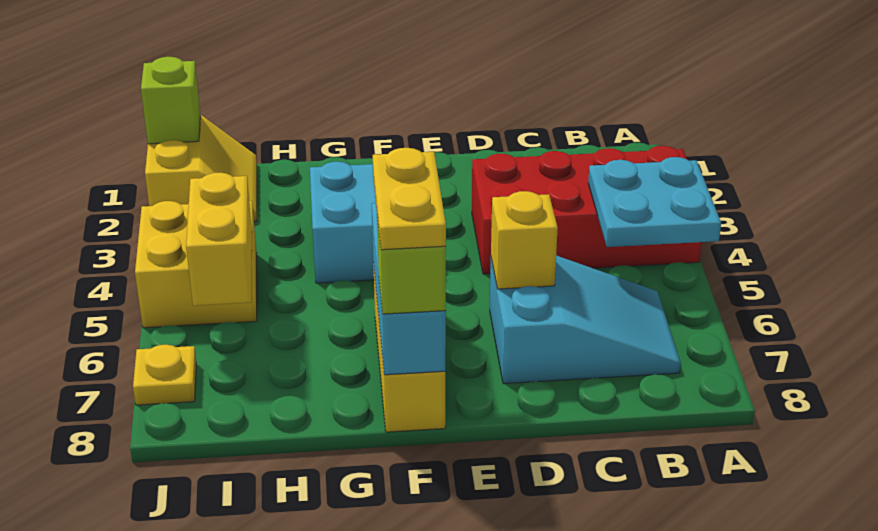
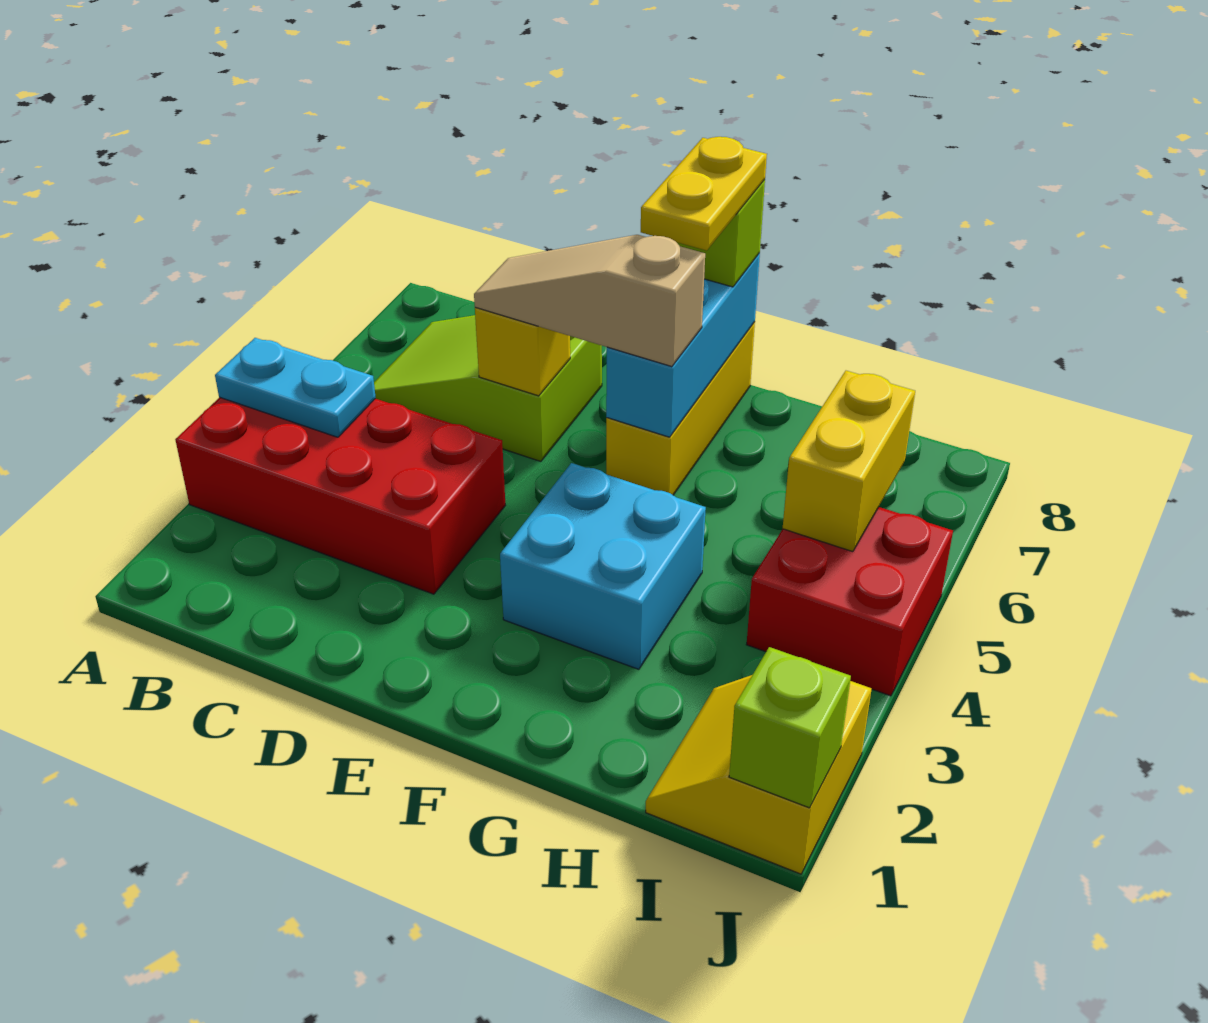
cyan plate A4:B5 level 2 -> cyan plate A4:B4 level 2
cyan slope B6:D7 level 1 top D -> lime slope B6:D7 level 1 top D
none -> tan slope D6:F6 level 3 top F
yellow brick I4:J5 level 1 -> red brick I4:J5 level 1
yellow plate J7 level 1 -> none

